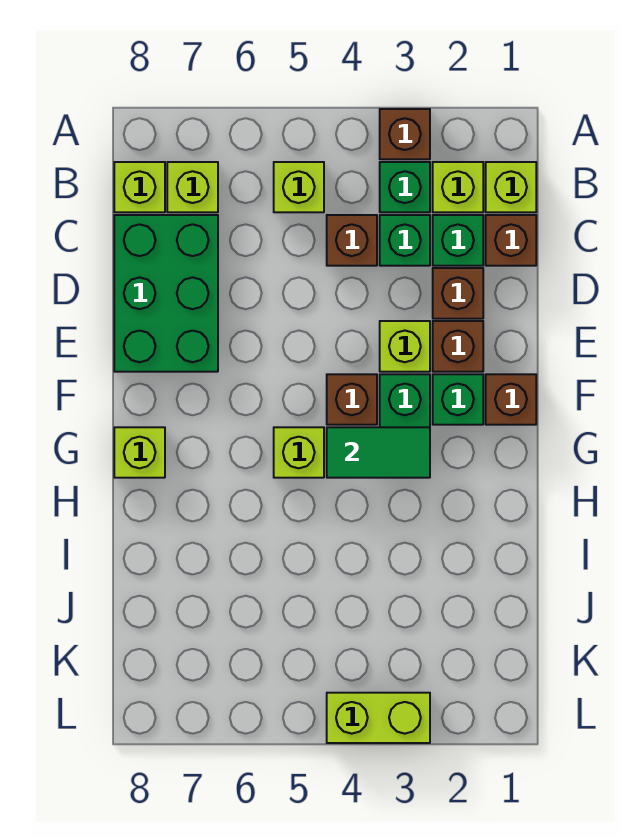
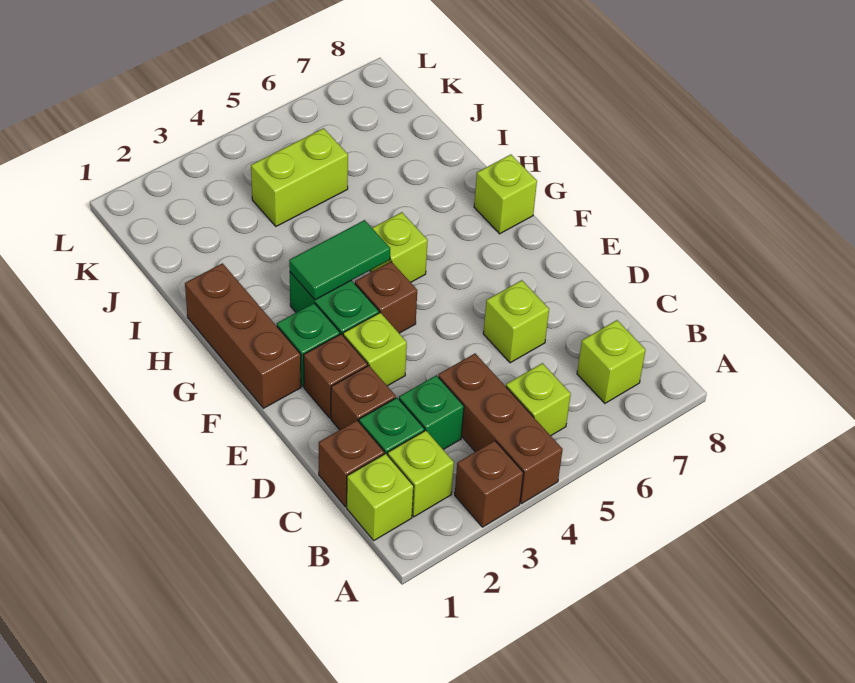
green brick B3 level 1 -> none
lime brick B8 level 1 -> lime brick D6 level 1
brown brick C4 level 1 -> brown brick A4:C4 level 1
green brick C7:E8 level 1 -> none
brown brick F1 level 1 -> brown brick F1:H1 level 1
lime brick L3:L4 level 1 -> lime brick J4:J5 level 1

